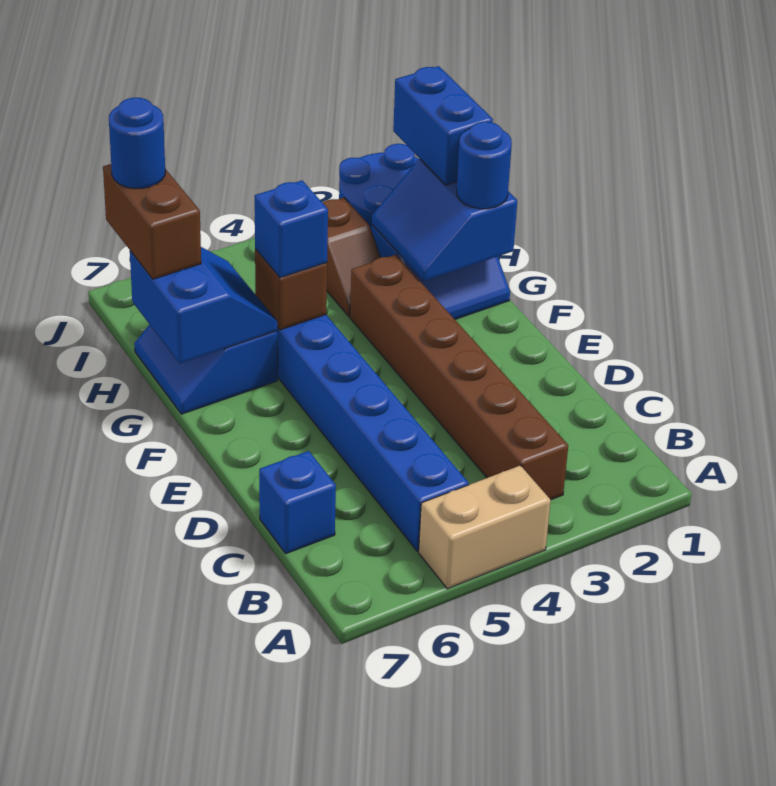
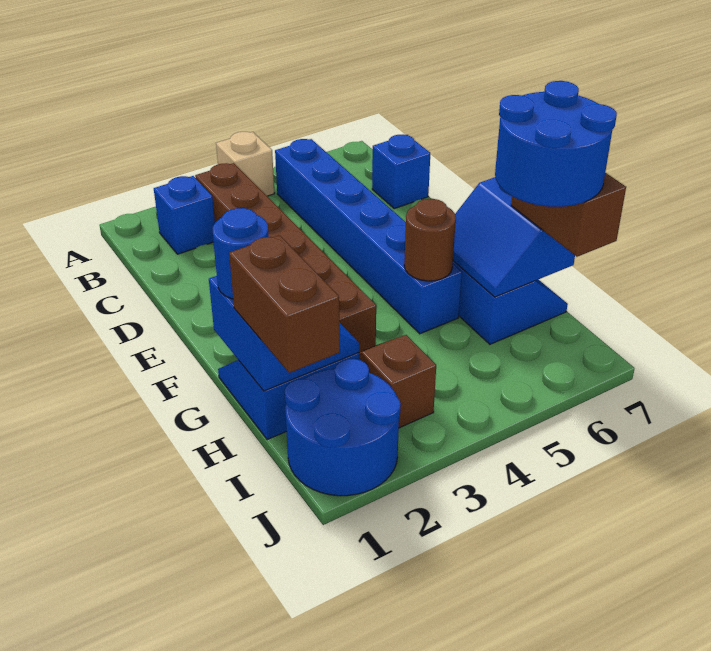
tan brick A4:A5 level 1 -> tan brick A4 level 1
brown brick G5 level 2 -> brown round brick G5 level 2
blue brick G5 level 3 -> blue brick B2 level 1
blue brick H1:I1 level 3 -> brown brick H1:I1 level 3
blue round brick I7 level 4 -> blue round brick H6:I7 level 4

